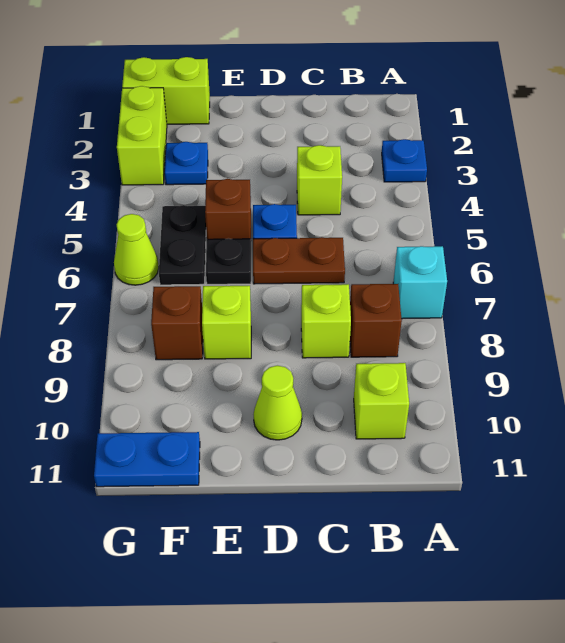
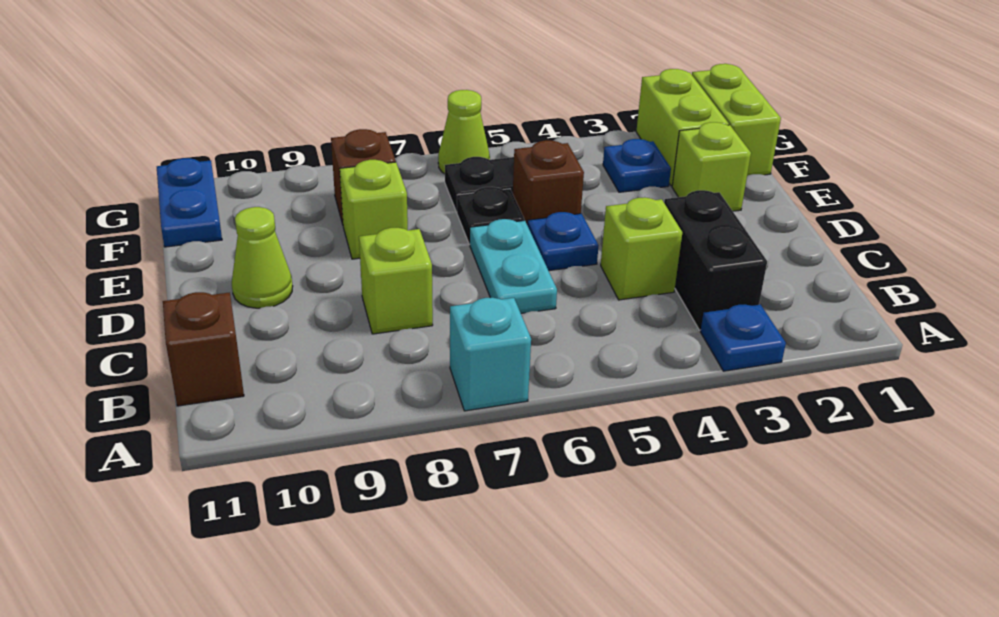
none -> black brick B3:C3 level 1
brown brick B8 level 1 -> brown brick B11 level 1
lime brick B10 level 1 -> lime brick E2 level 1
brown plate C6:D6 level 1 -> cyan plate C6:D6 level 1
lime brick G2:G3 level 1 -> lime brick F2:G2 level 1

